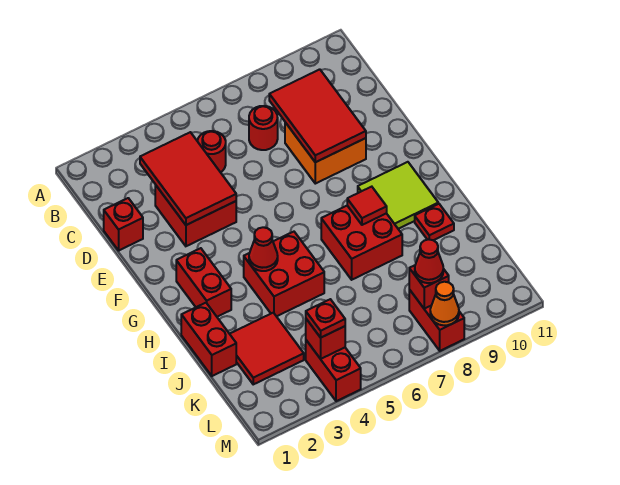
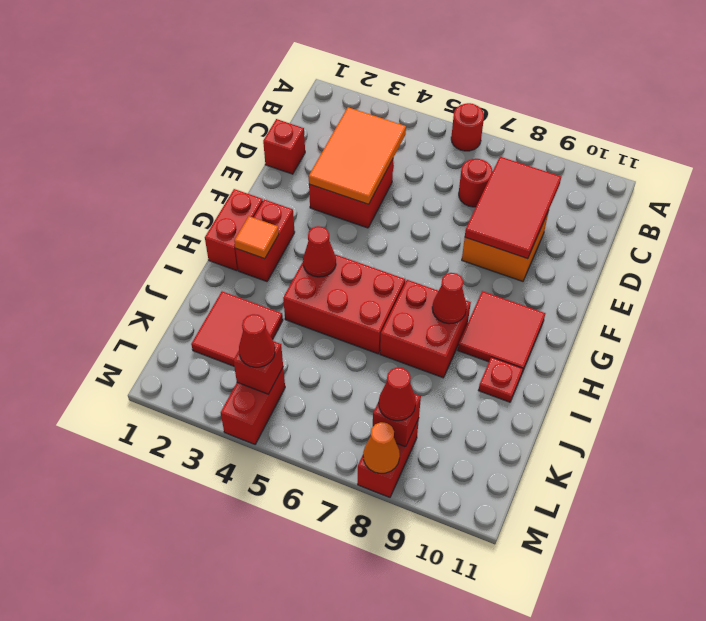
red tile C3:E4 level 2 -> orange tile C3:E4 level 2
red round brick C5 level 1 -> red round brick A6 level 1
lime tile G9:H10 level 1 -> red tile G9:H10 level 1
none -> orange tile H2 level 2
red brick H4:I5 level 1 -> red brick H4:I6 level 1
red tile H8 level 2 -> red cone H8 level 2
red brick I1:J1 level 1 -> red brick G1:H1 level 1
red plate L4 level 3 -> red cone L4 level 3

